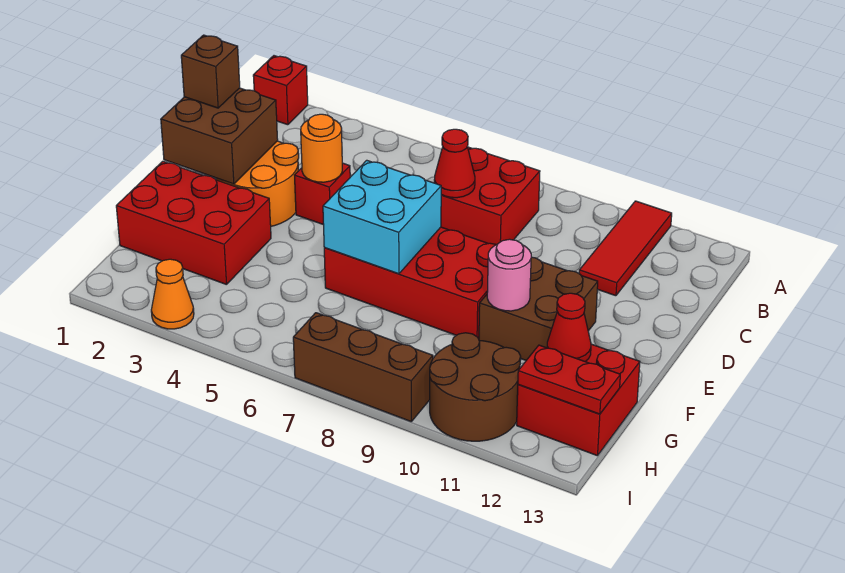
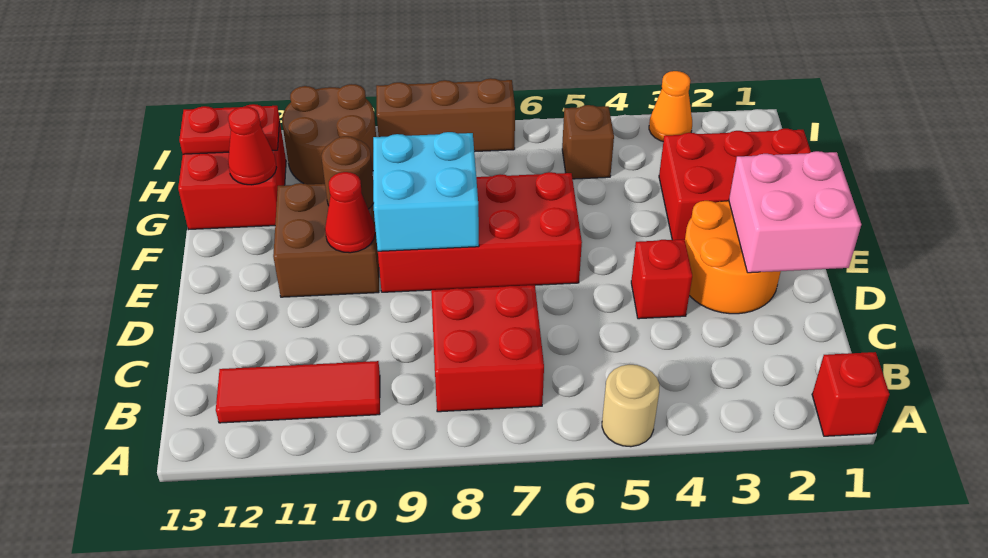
none -> tan round brick A5 level 1
red tile A11:C11 level 1 -> red tile B10:B12 level 1
red cone C7 level 2 -> red cone E10 level 2
brown brick D1:E2 level 2 -> pink brick D1:E2 level 2
brown brick D1 level 3 -> brown brick H5 level 1
orange round brick D4 level 2 -> none
cyan brick E6:F7 level 2 -> cyan brick E8:F9 level 2
pink round brick F10 level 2 -> brown round brick F10 level 2

